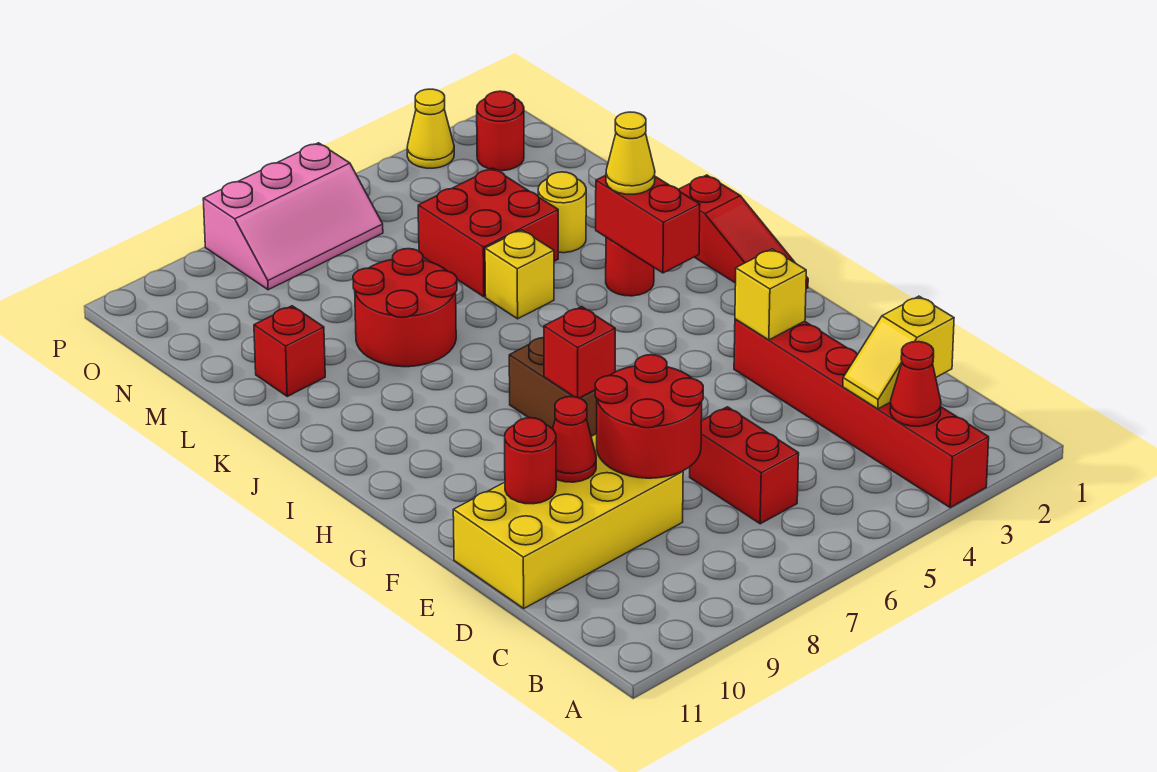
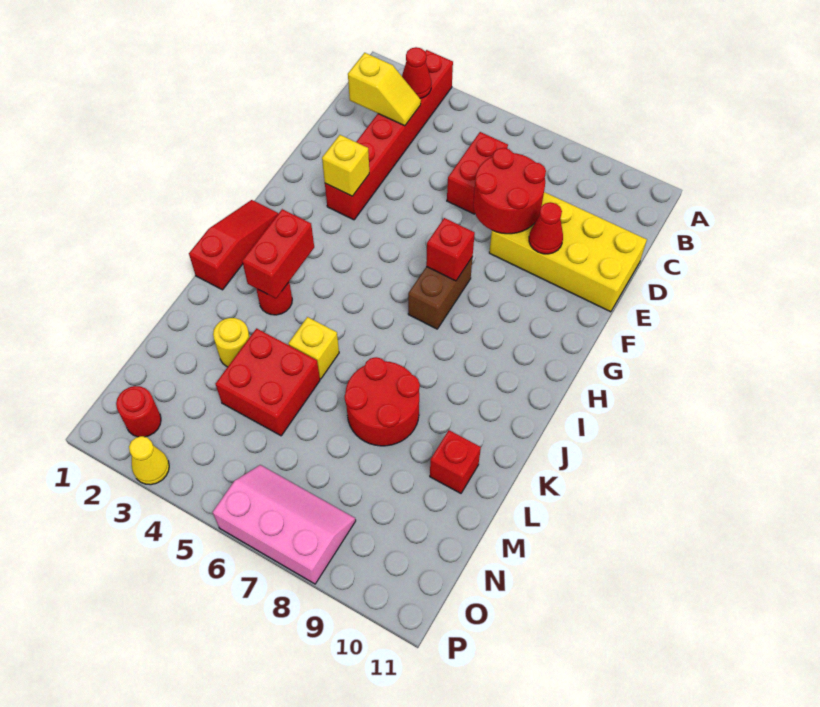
red round brick E10 level 2 -> none
yellow cone J3 level 3 -> none

